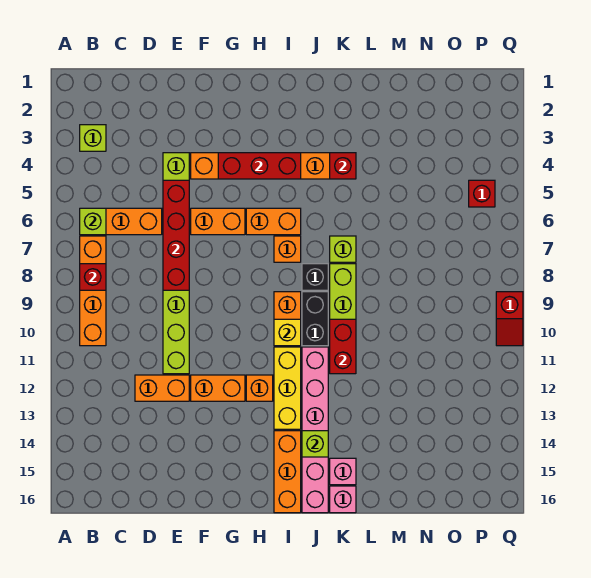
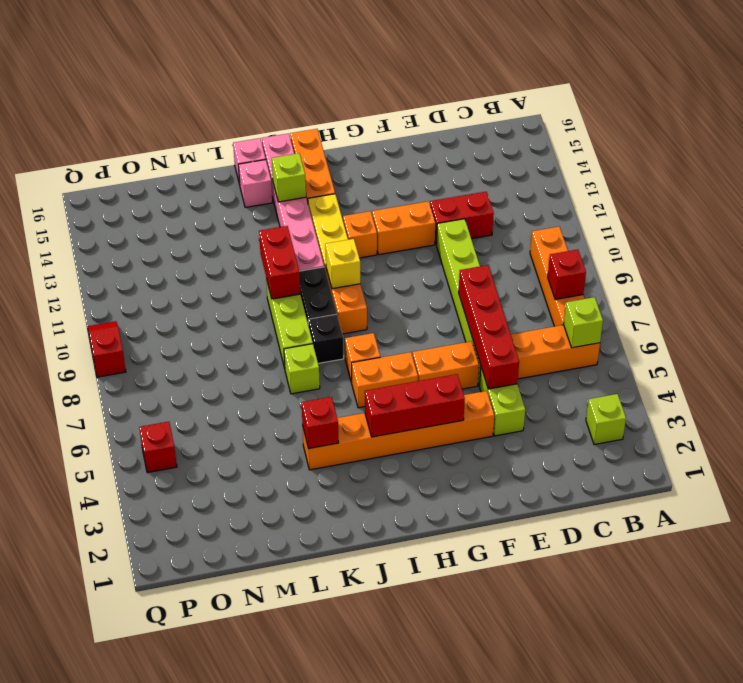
orange brick D12:E12 level 1 -> red brick D12:E12 level 1

